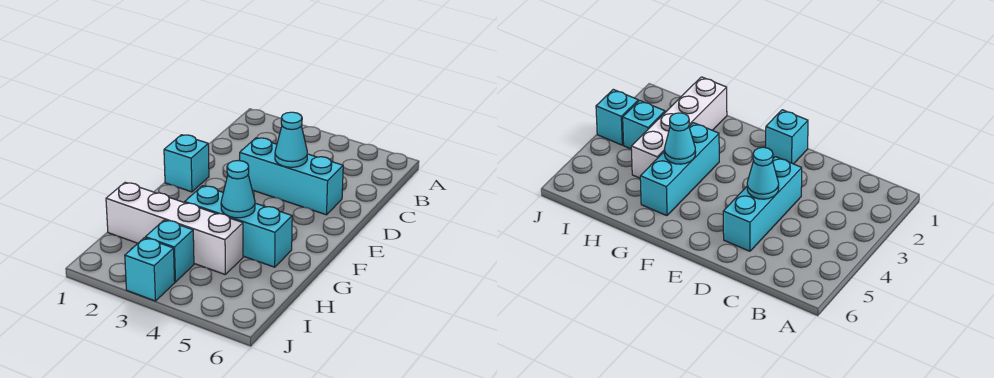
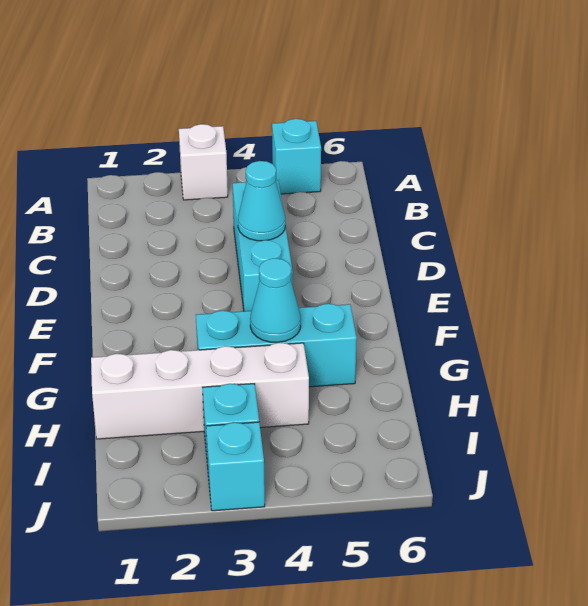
none -> white brick A3 level 1
cyan brick D3:D5 level 1 -> cyan brick C4:E4 level 1
cyan brick E1 level 1 -> cyan brick A5 level 1

